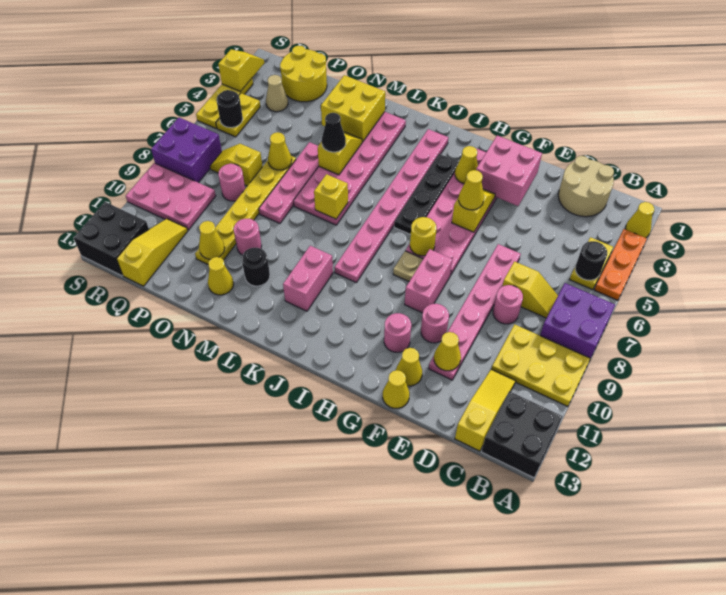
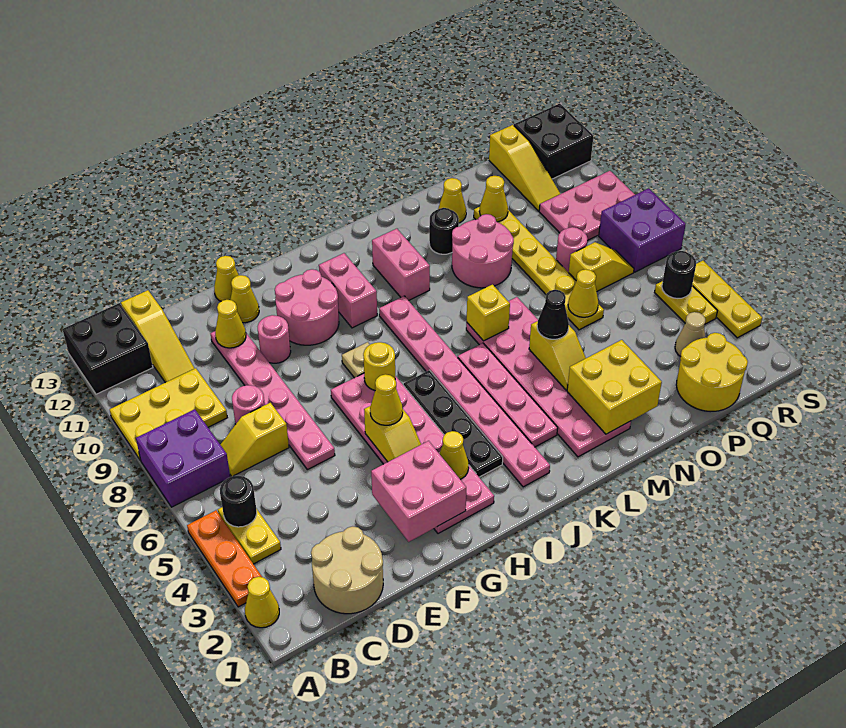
pink brick G8:G9 level 1 -> pink brick I10:I11 level 1
pink round brick G11 level 1 -> pink round brick G10:H11 level 1
pink plate N5:N8 level 1 -> pink plate K3:K6 level 1
pink round brick N10 level 1 -> pink round brick M9:N10 level 1
yellow slope S2:S3 level 2 top 3 -> none

